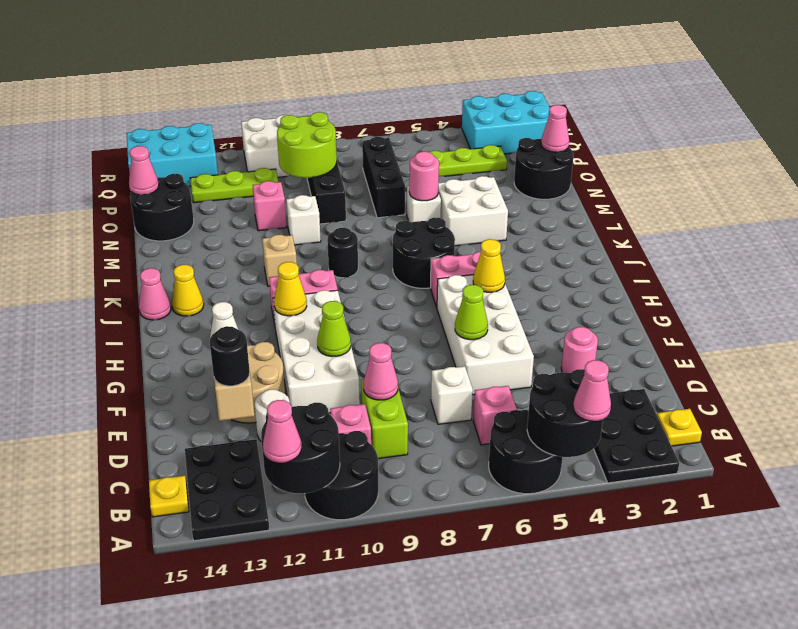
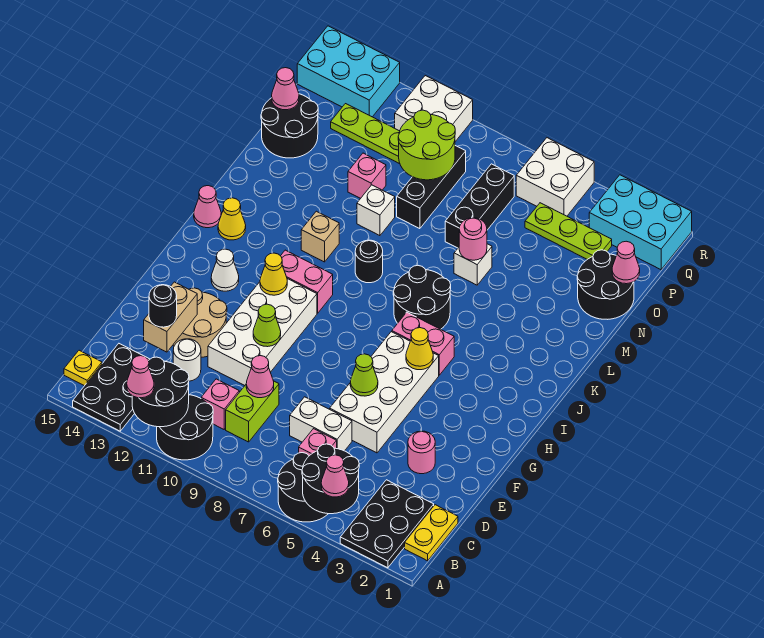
yellow plate B1 level 1 -> yellow plate B1:C1 level 1
white brick D7 level 1 -> white brick D6:D7 level 1
white brick L4:M5 level 1 -> white brick Q5:R6 level 1

